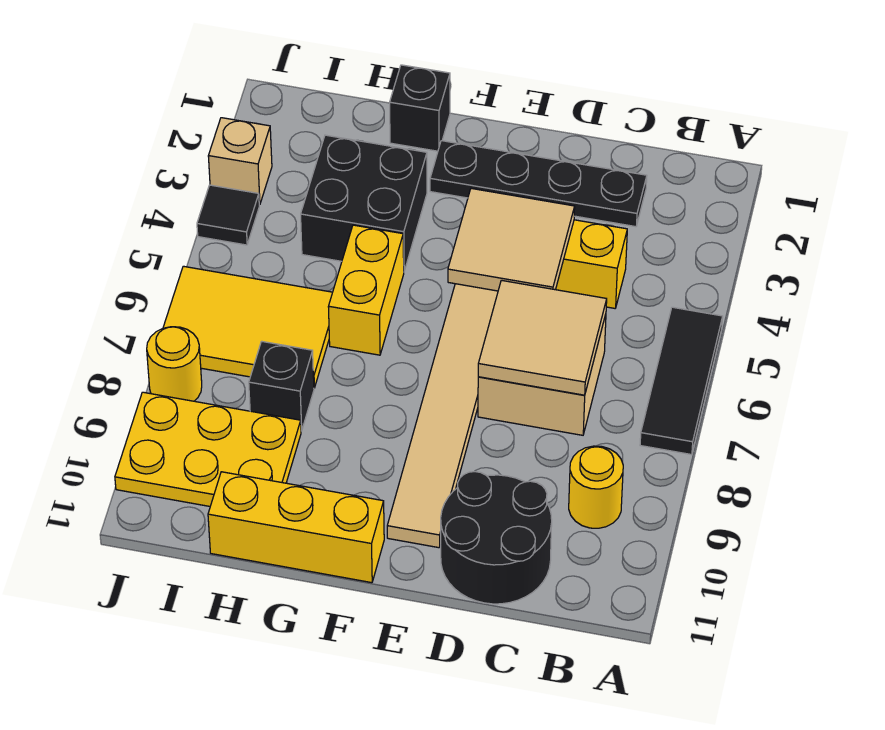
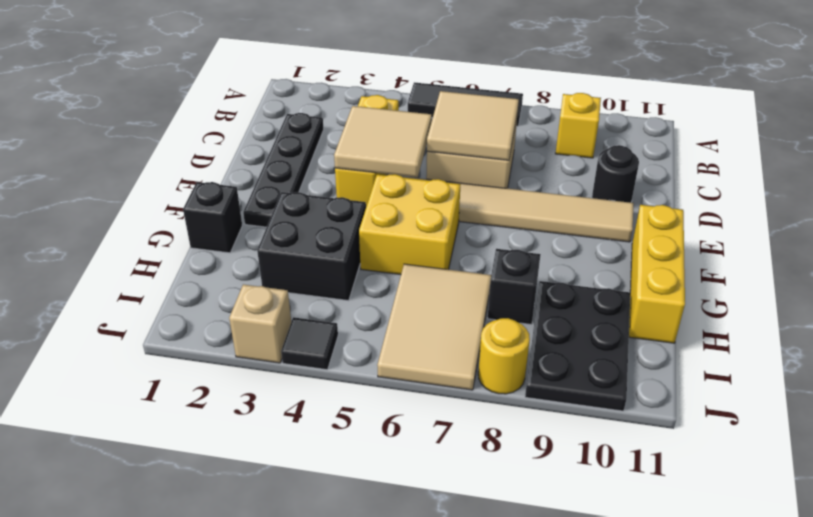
yellow round brick B9 level 1 -> yellow brick B9 level 1
black round brick C10:D11 level 1 -> black round brick D10 level 1
yellow brick G5:G6 level 1 -> yellow brick F5:G6 level 1
yellow tile H6:J7 level 1 -> tan tile H6:J7 level 1
yellow plate H9:J10 level 1 -> black plate H9:J10 level 1

